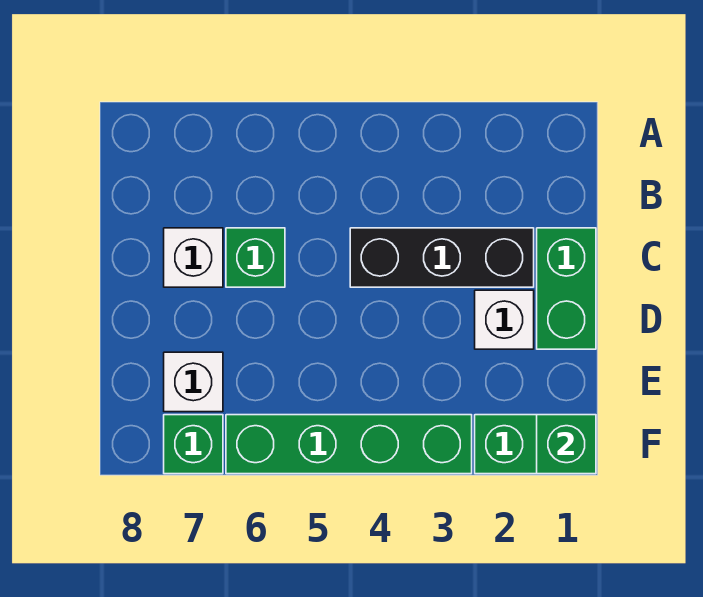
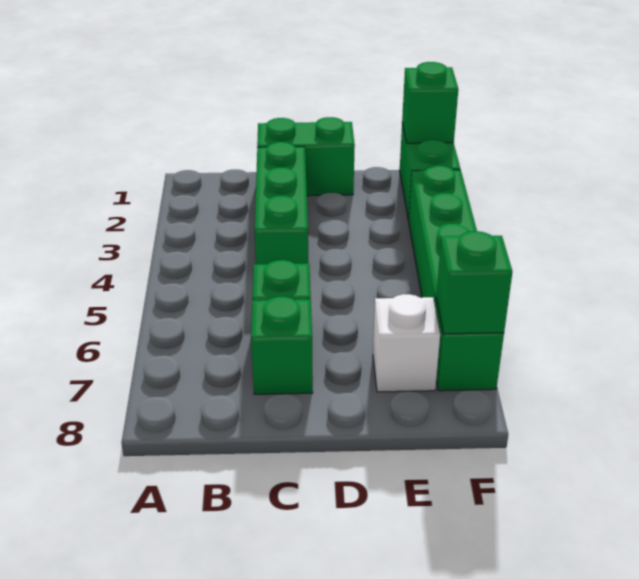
black brick C2:C4 level 1 -> green brick C2:C4 level 1
white brick C7 level 1 -> green brick C7 level 1
white brick D2 level 1 -> none
none -> green brick F7 level 2

